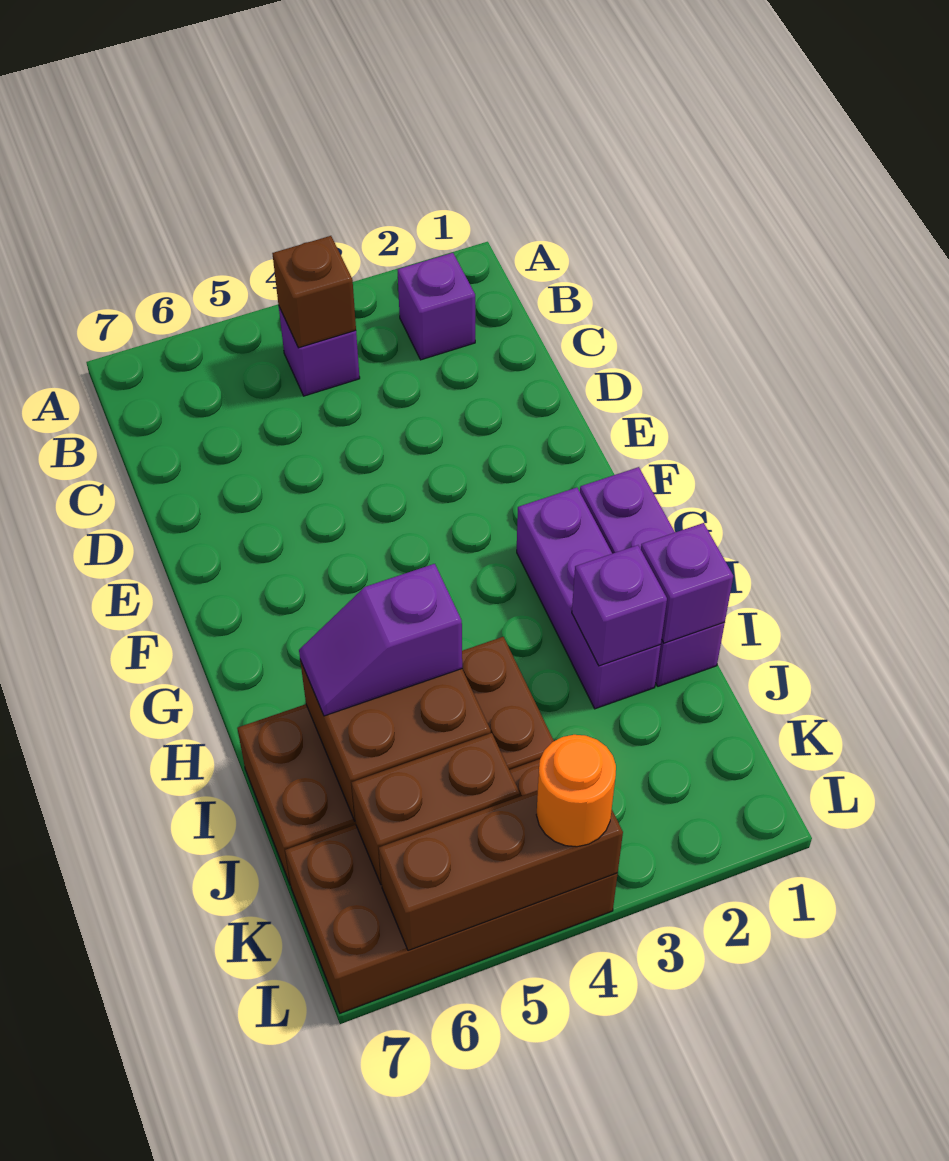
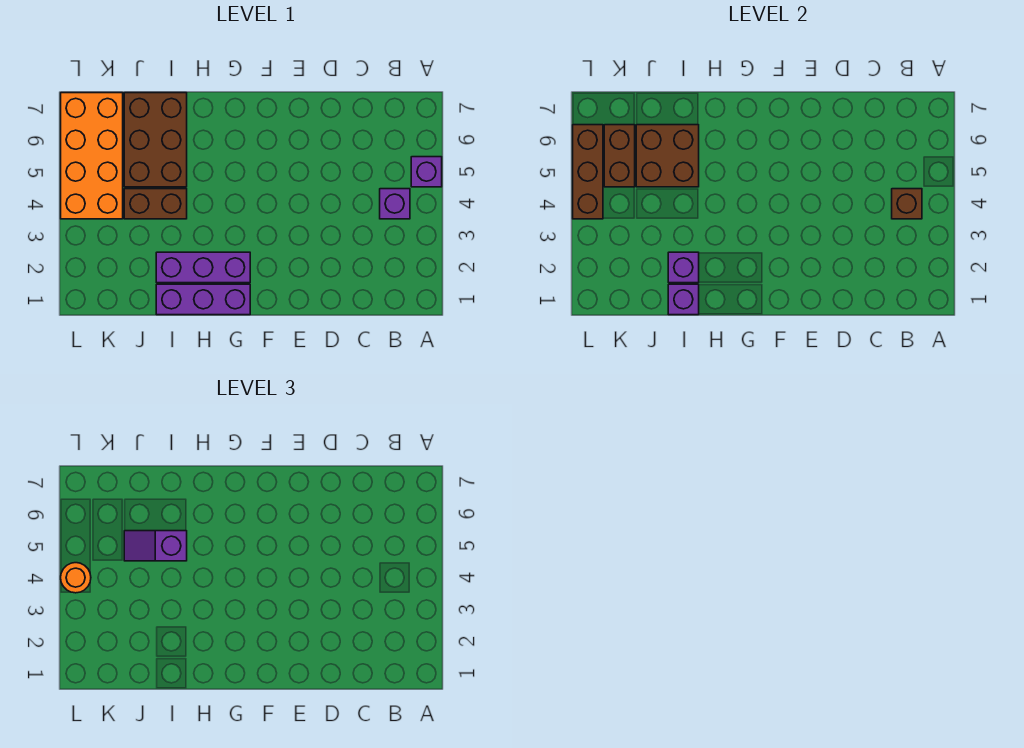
purple brick B2 level 1 -> purple brick A5 level 1
purple slope I5:I6 level 3 top 5 -> purple slope I5:J5 level 3 top I
brown brick K4:L7 level 1 -> orange brick K4:L7 level 1

